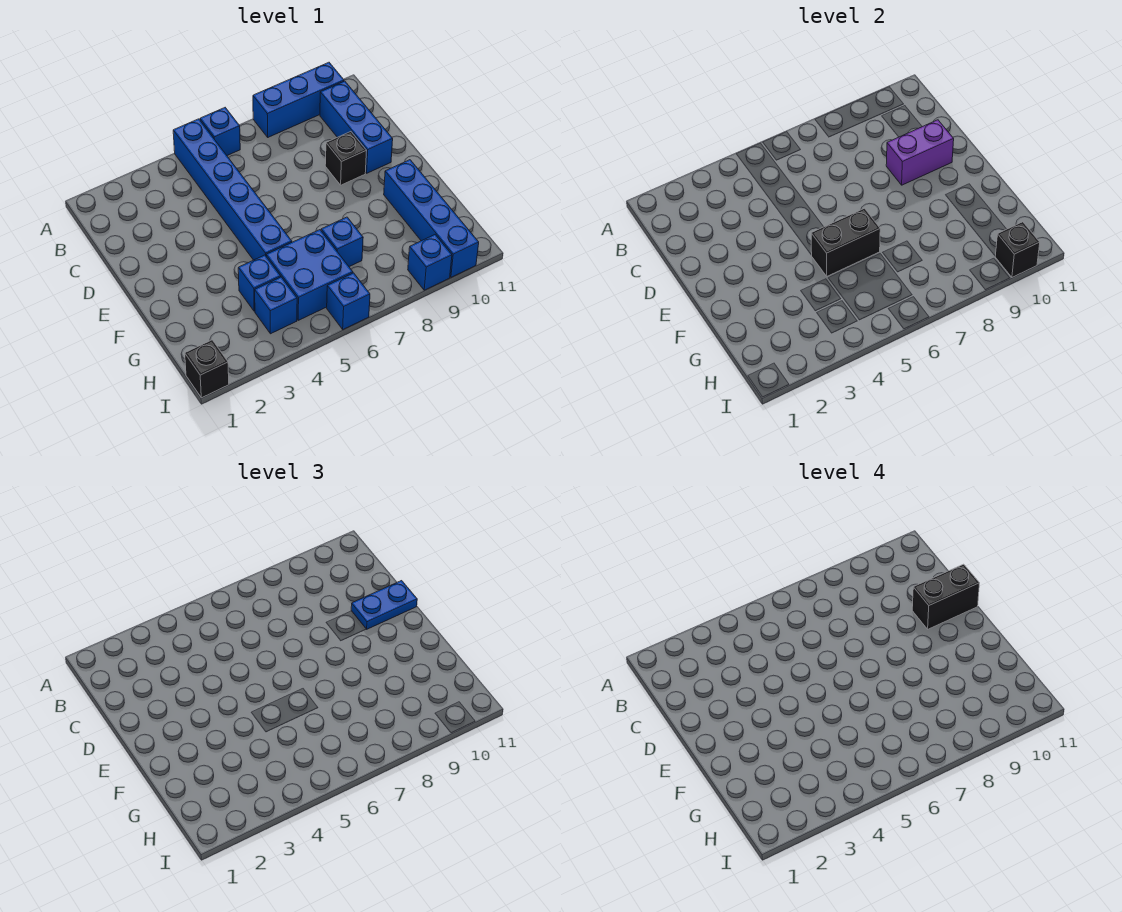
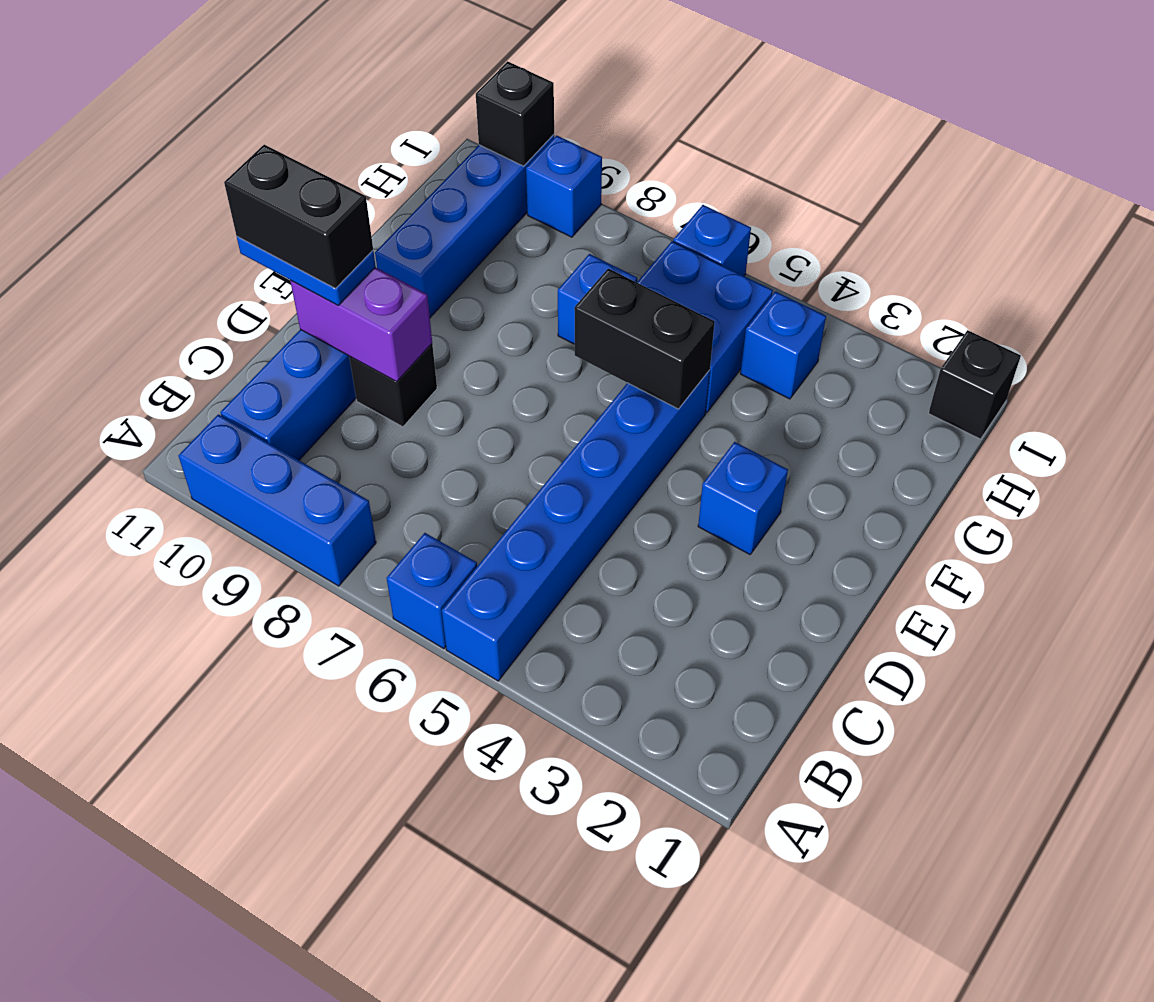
blue brick G4 level 1 -> blue brick E3 level 1

